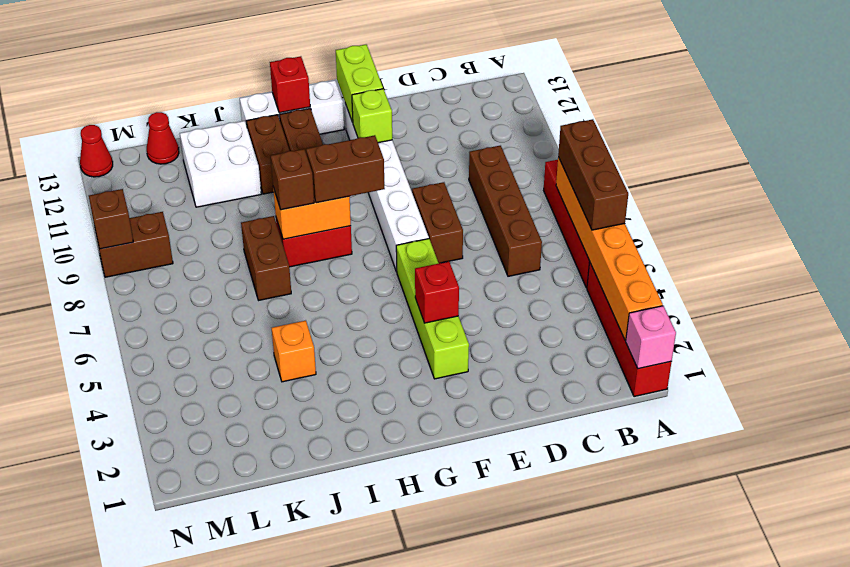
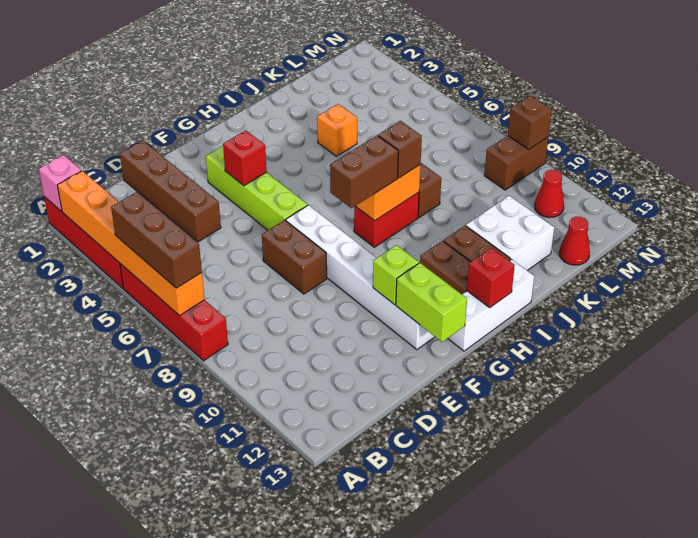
brown brick C6:C9 level 1 -> brown brick D1:D4 level 1
red cone N13 level 1 -> red cone M11 level 1

